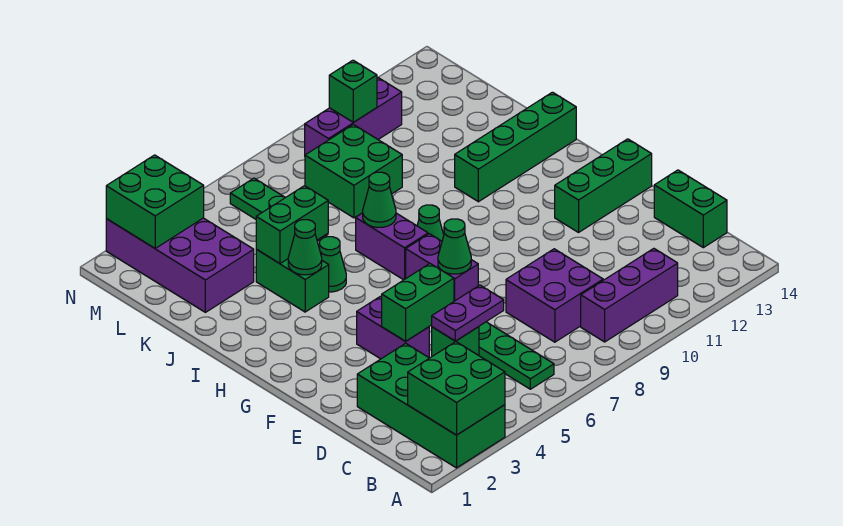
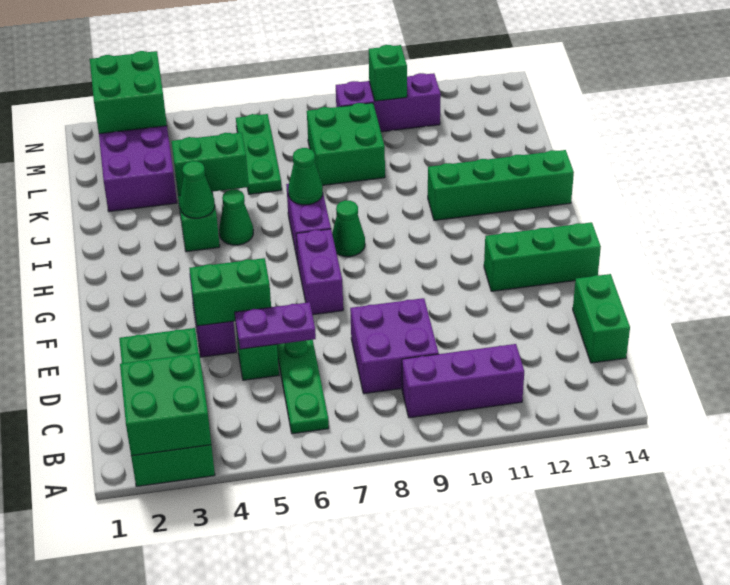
green cone F7 level 2 -> none

